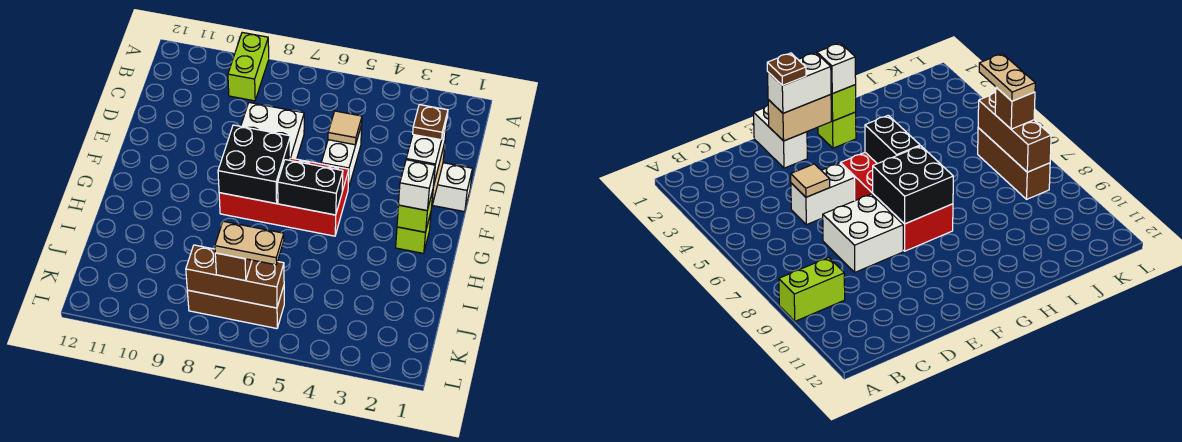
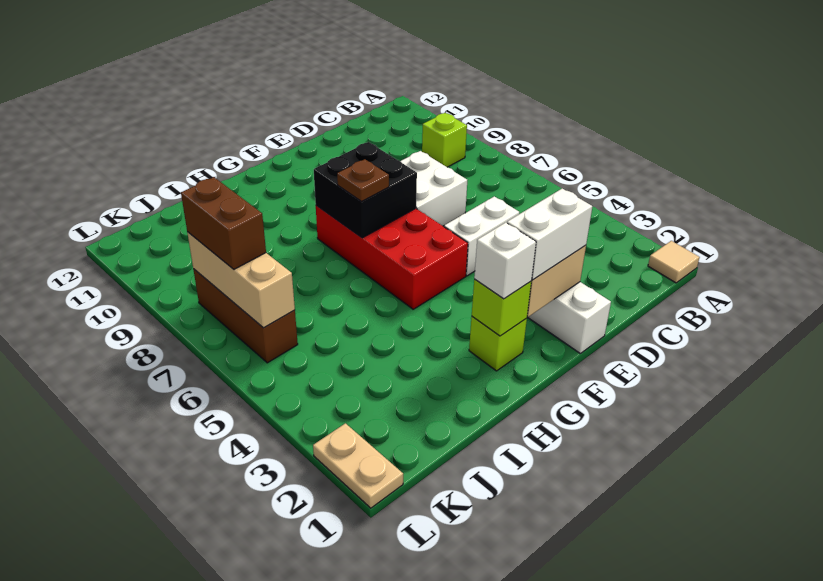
lime brick A9:B9 level 1 -> lime brick B9 level 1
tan tile D5 level 2 -> tan tile A1 level 1
brown plate E2 level 4 -> brown plate G7 level 3
black brick G5:G6 level 2 -> none
brown brick K6:K8 level 2 -> tan brick K6:K8 level 2
tan plate K6:K7 level 4 -> tan plate L1:L2 level 1
brown brick K7 level 3 -> brown brick K7:K8 level 3

